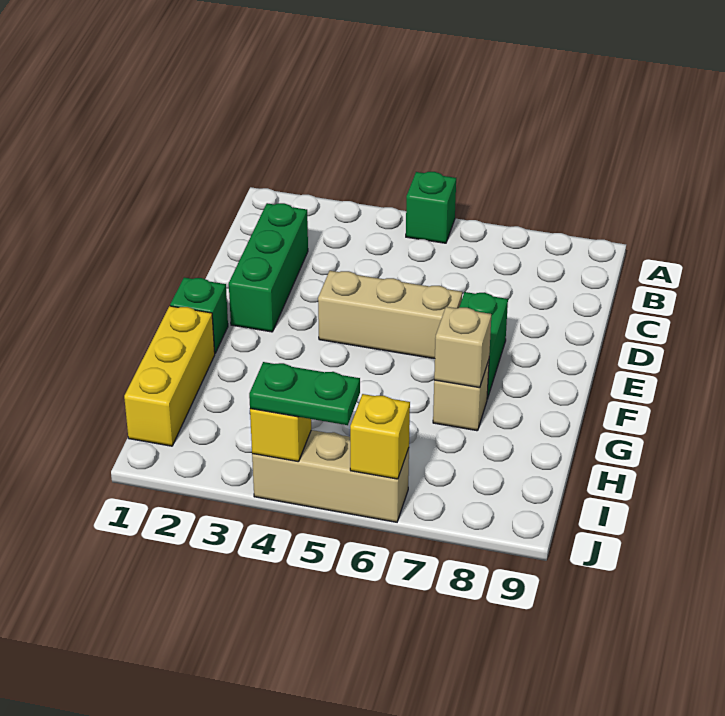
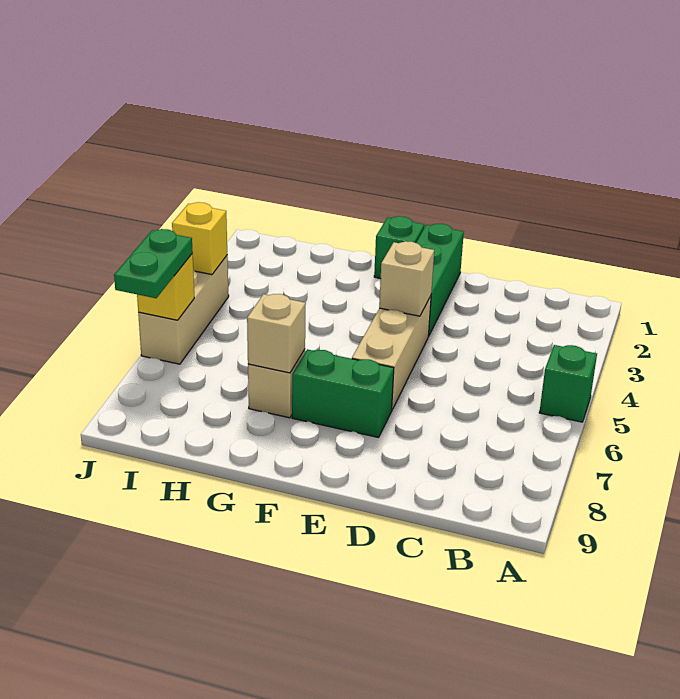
green brick C2:E2 level 1 -> green brick E1:E3 level 1
none -> tan brick E4 level 2
yellow brick G1:I1 level 1 -> none
green plate J4:J5 level 3 -> green plate J6:J7 level 3

